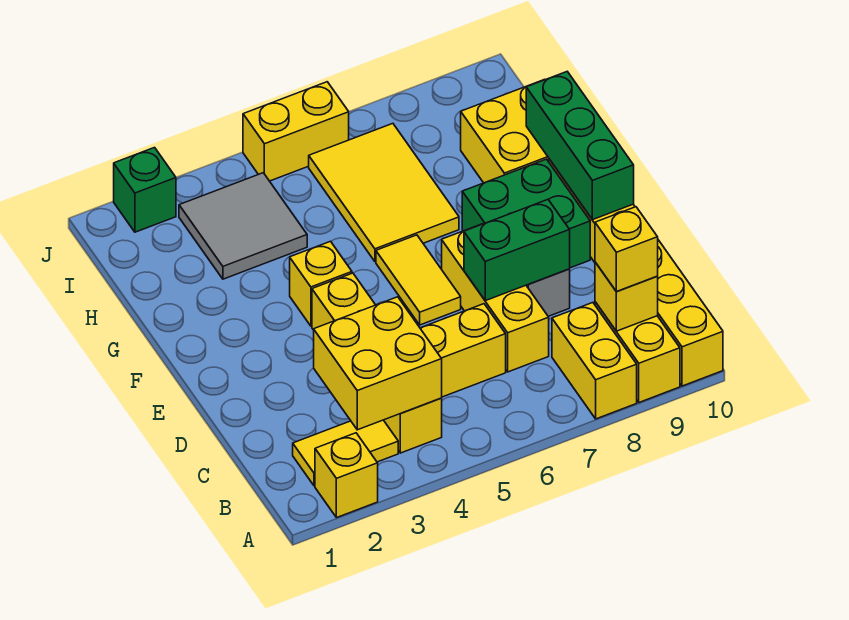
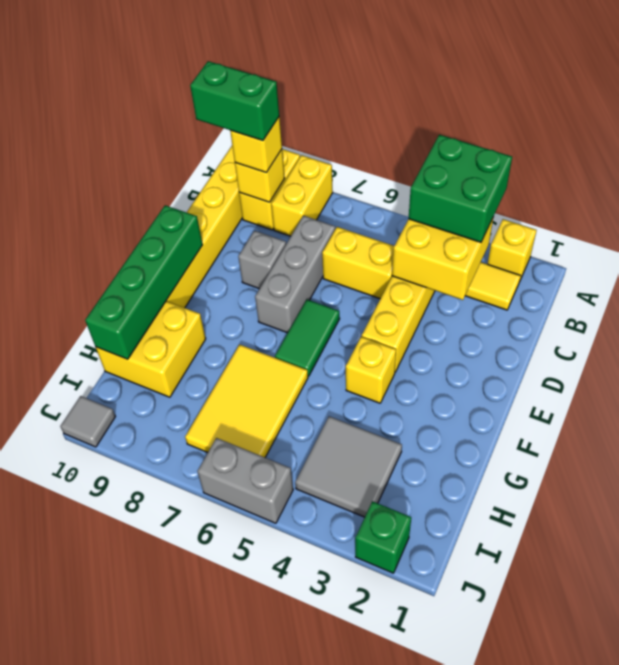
yellow brick C7:E7 level 1 -> grey brick C7:E7 level 1
green brick D7:D8 level 2 -> green brick B9:B10 level 4
yellow tile E6:F6 level 1 -> green tile E6:F6 level 1
green brick E8:F9 level 1 -> green brick A3:B4 level 3
green brick E10:G10 level 2 -> green brick E10:H10 level 2
yellow brick J5:J6 level 1 -> grey brick J5:J6 level 1
none -> grey tile J10 level 1

